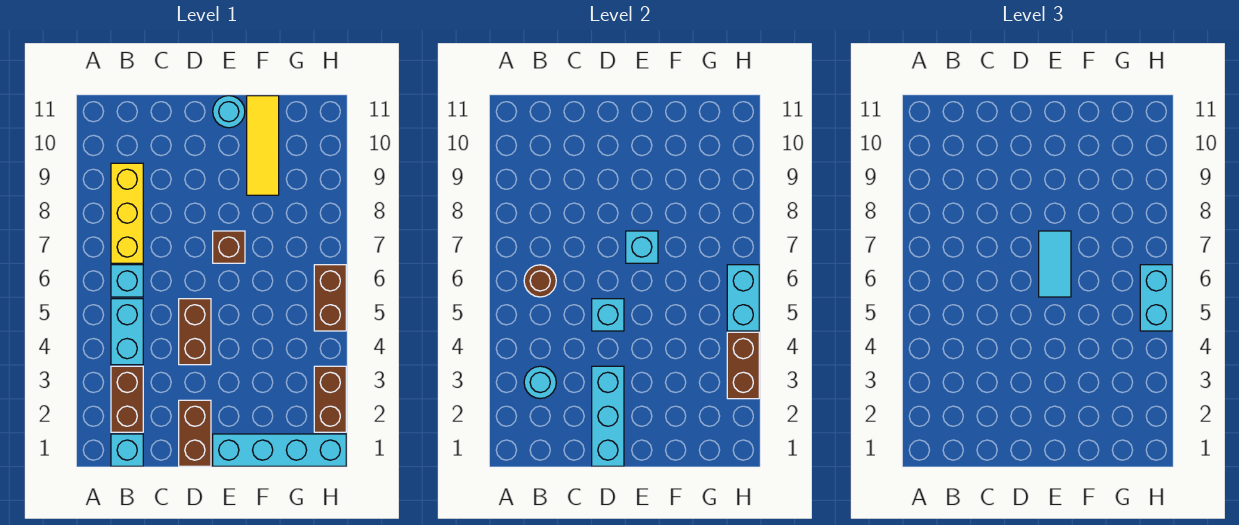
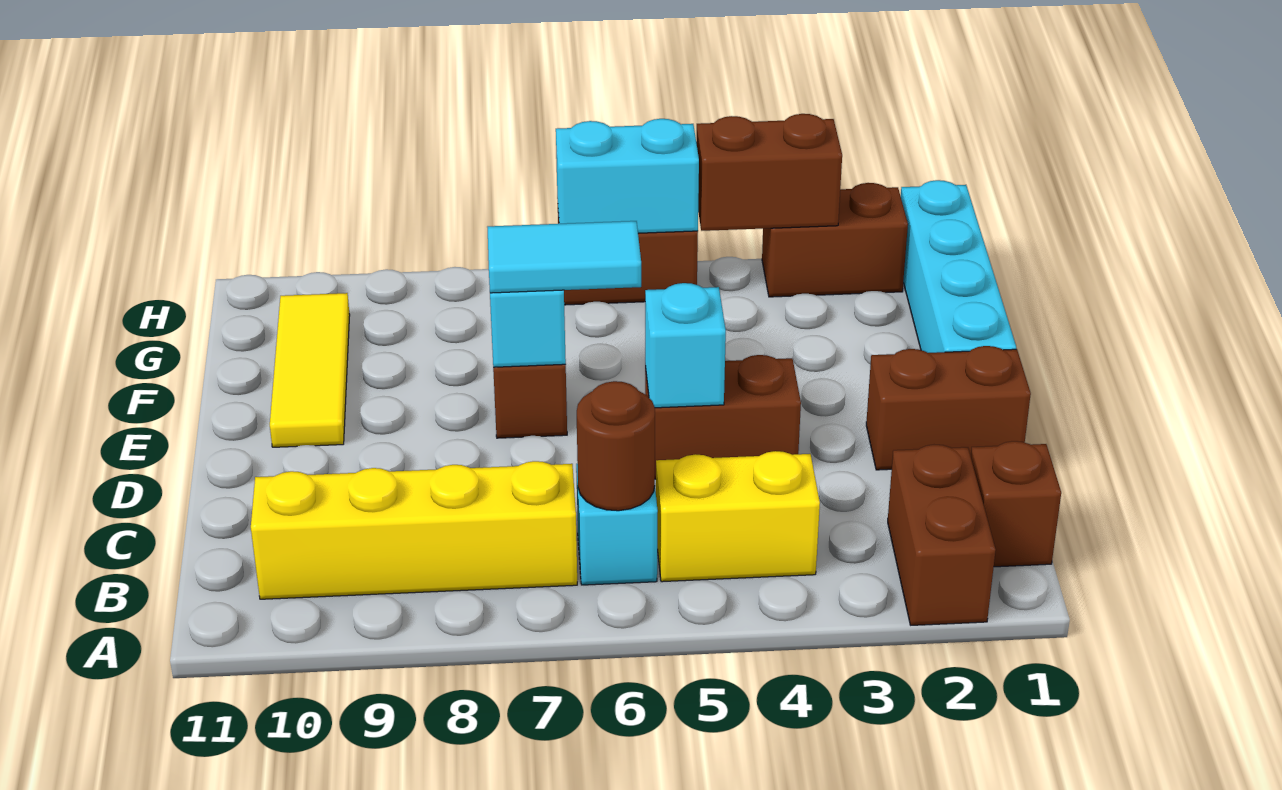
cyan brick B1 level 1 -> brown brick B1 level 1
brown brick B2:B3 level 1 -> brown brick A2:B2 level 1
cyan round brick B3 level 2 -> none
cyan brick B4:B5 level 1 -> yellow brick B4:B5 level 1
yellow brick B7:B9 level 1 -> yellow brick B7:B10 level 1
cyan brick D1:D3 level 2 -> none
cyan round brick E11 level 1 -> none
yellow tile F9:F11 level 1 -> yellow tile E10:G10 level 1
cyan brick H5:H6 level 3 -> none

